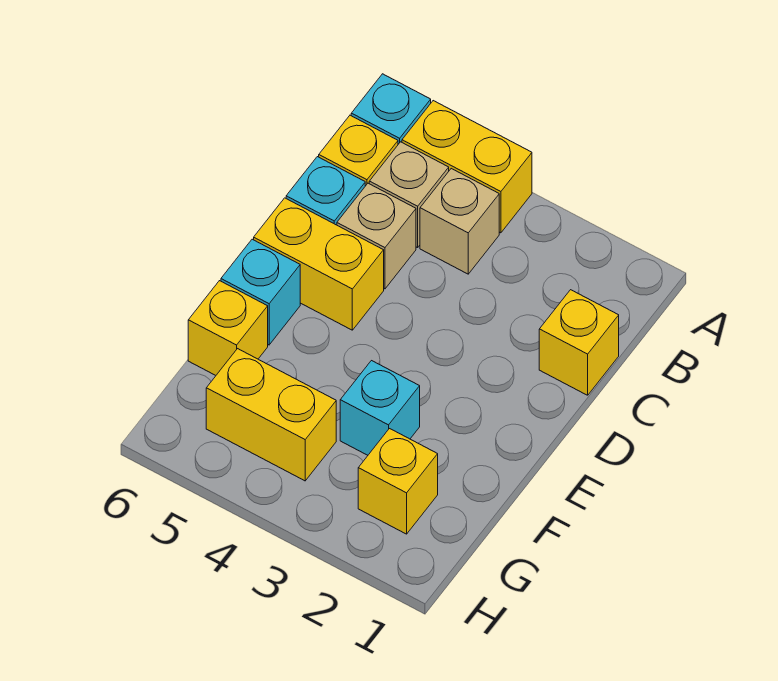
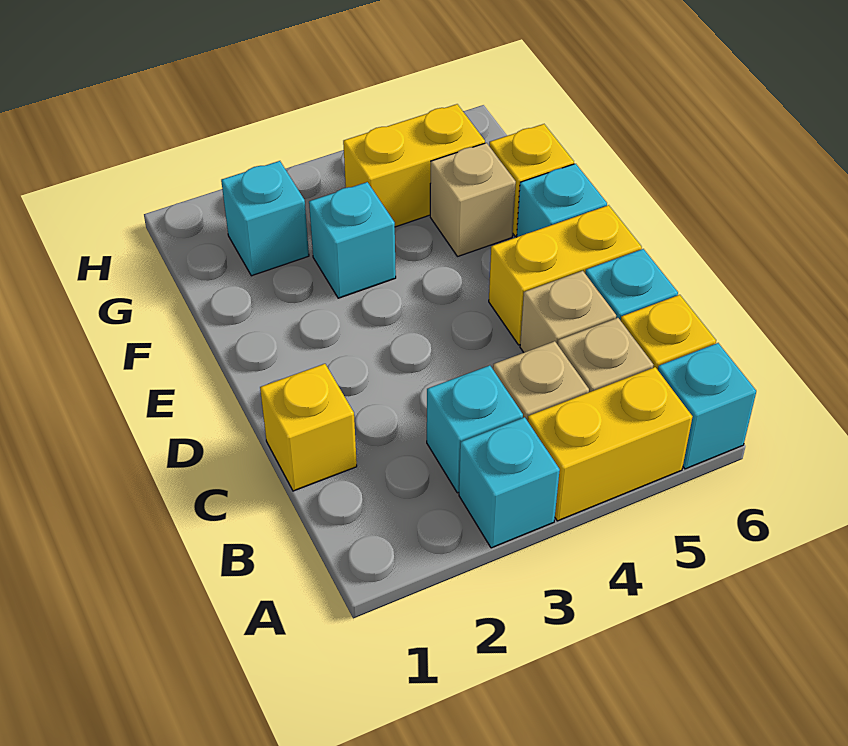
none -> cyan brick A3 level 1
none -> cyan brick B3 level 1
none -> tan brick F5 level 1
yellow brick G2 level 1 -> cyan brick G2 level 1

